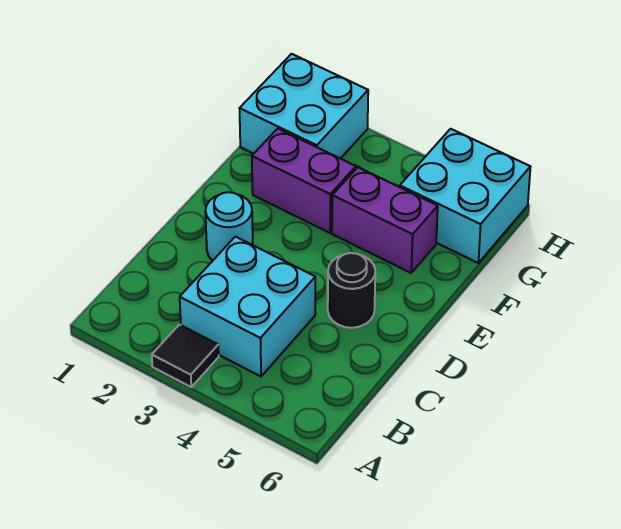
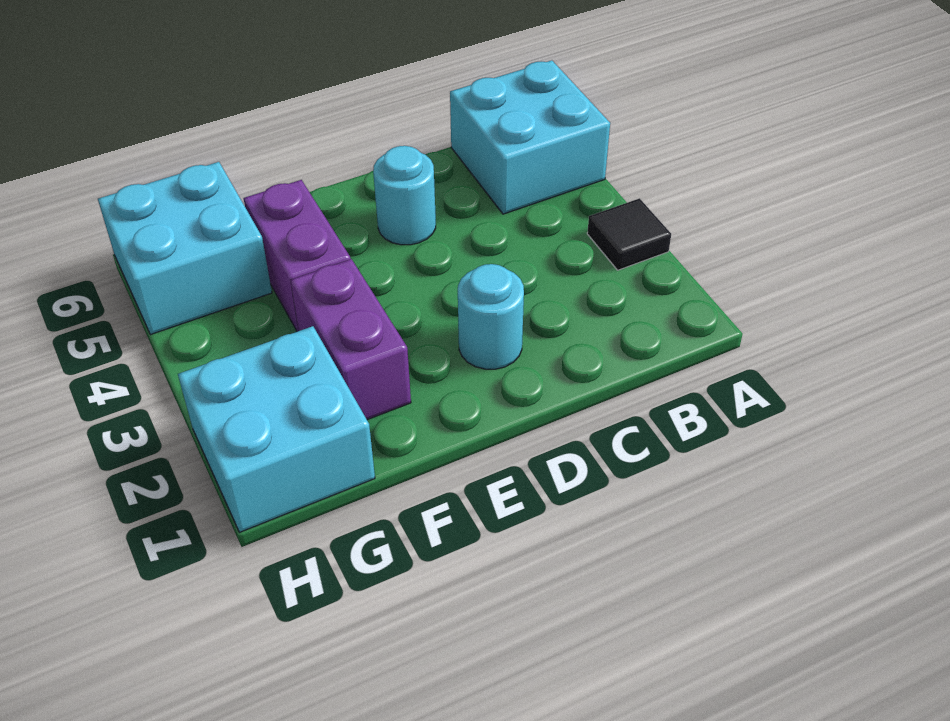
cyan brick B3:C4 level 1 -> cyan brick A5:B6 level 1
black round brick D5 level 1 -> cyan round brick D5 level 1

